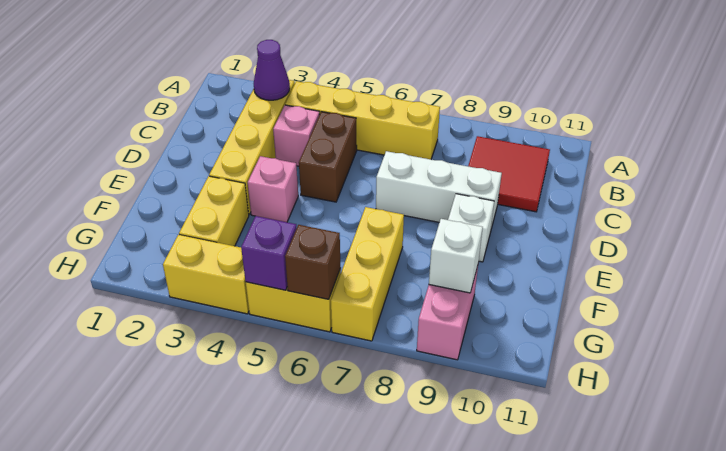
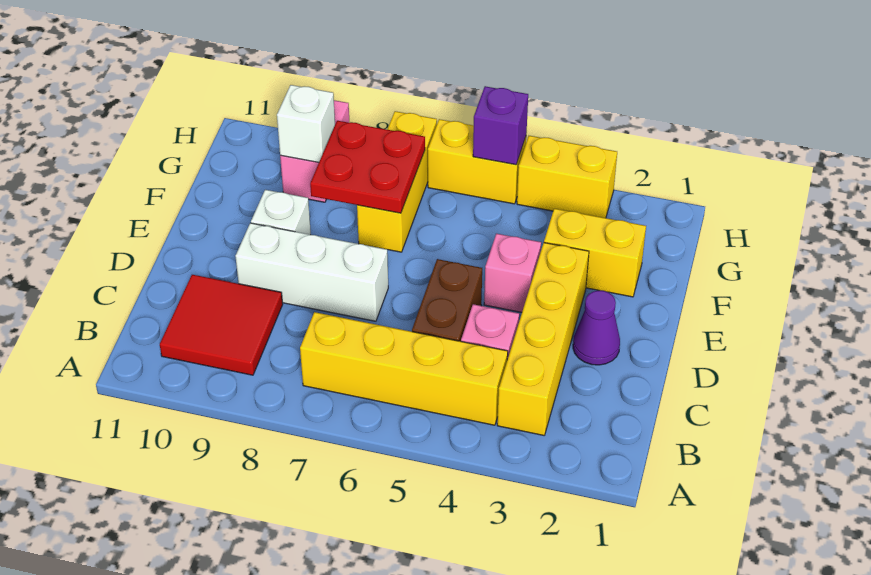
purple cone B3 level 2 -> purple cone D2 level 1
yellow brick F3:G3 level 1 -> yellow brick F2:F3 level 1
none -> red plate F7:G8 level 2
brown brick H6 level 2 -> none

